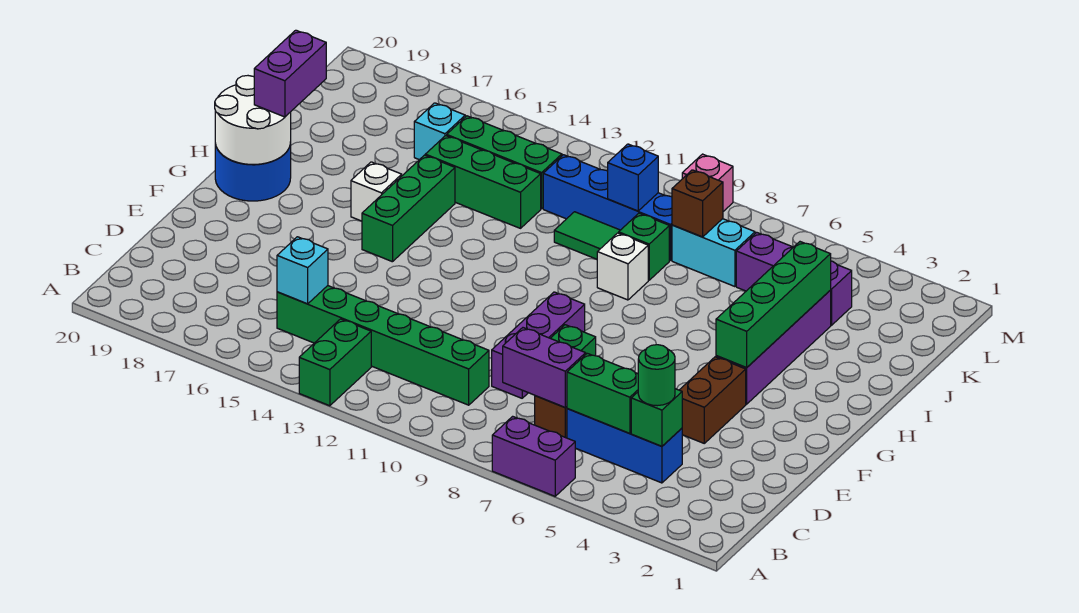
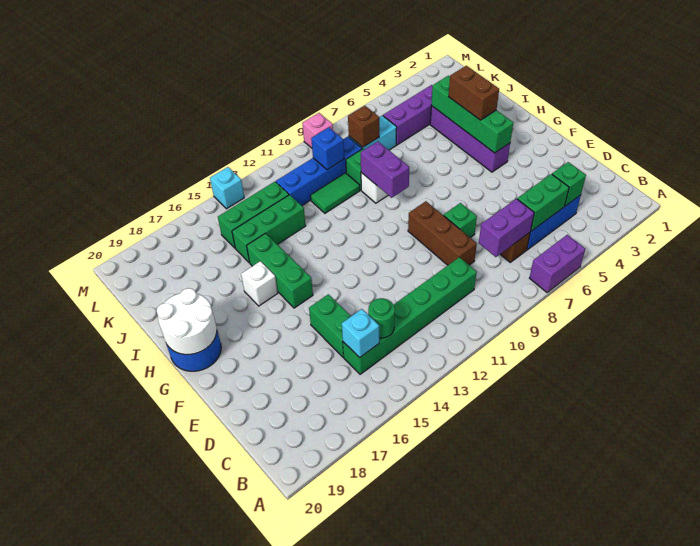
green brick A13:B13 level 1 -> green brick D15:E15 level 1
green round brick C4 level 3 -> green round brick C14 level 2
purple brick D9:F9 level 1 -> brown brick D9:F9 level 1
brown brick E4:F4 level 1 -> brown brick H4:I4 level 3
purple brick H19:I19 level 3 -> purple brick H9:I9 level 2
cyan brick K16 level 1 -> cyan brick M14 level 1

